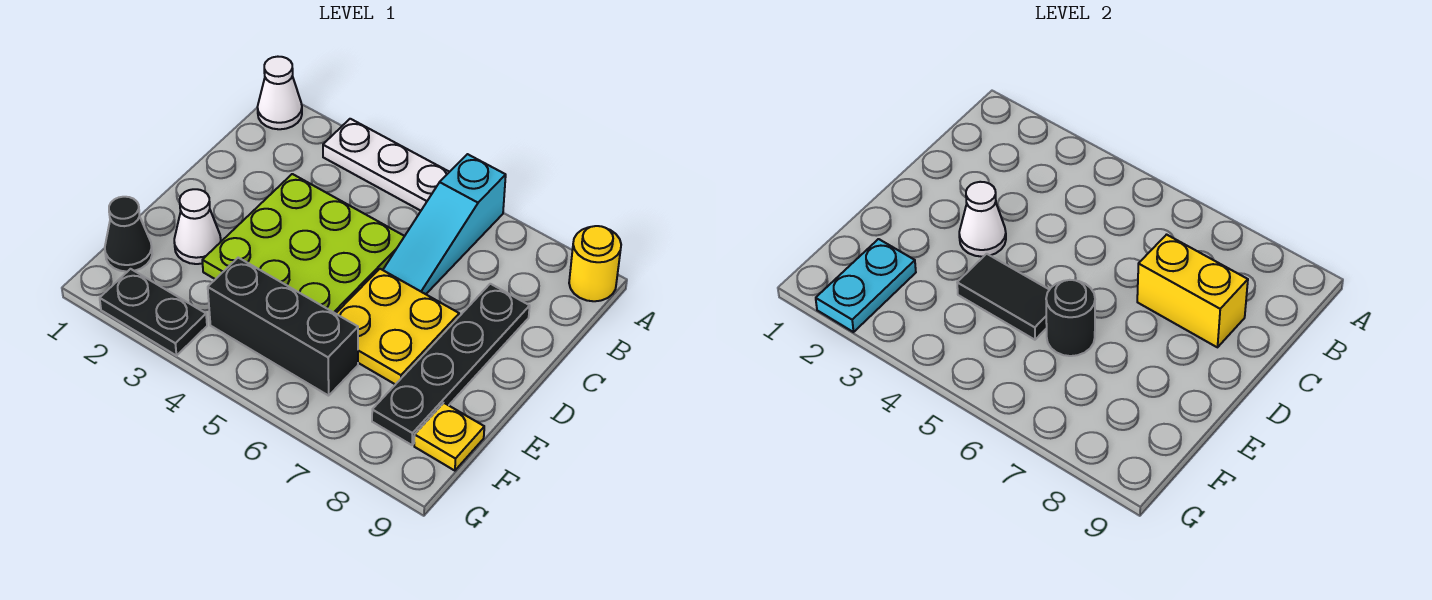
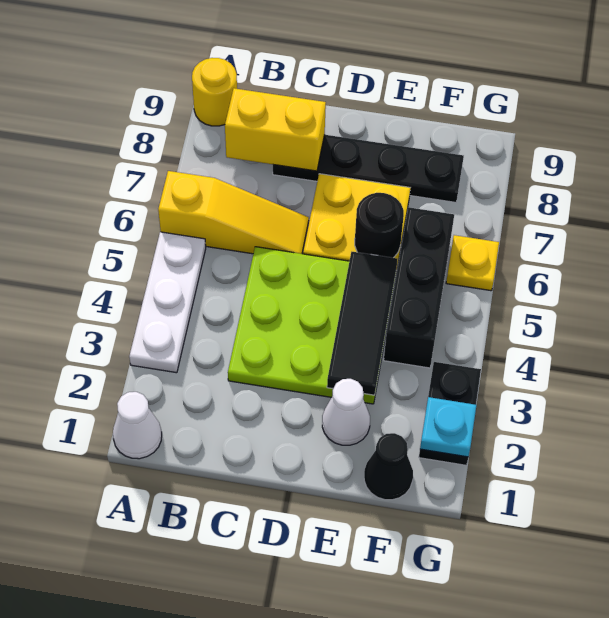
cyan slope A6:C6 level 1 top A -> yellow slope A6:C6 level 1 top A
yellow brick C7:C8 level 2 -> yellow brick B8:C8 level 2
white cone D3 level 2 -> none
black tile E4:E5 level 2 -> black tile E3:E5 level 2
cyan plate F2:G2 level 2 -> cyan plate G2 level 2
yellow plate F9 level 1 -> yellow plate G6 level 1

